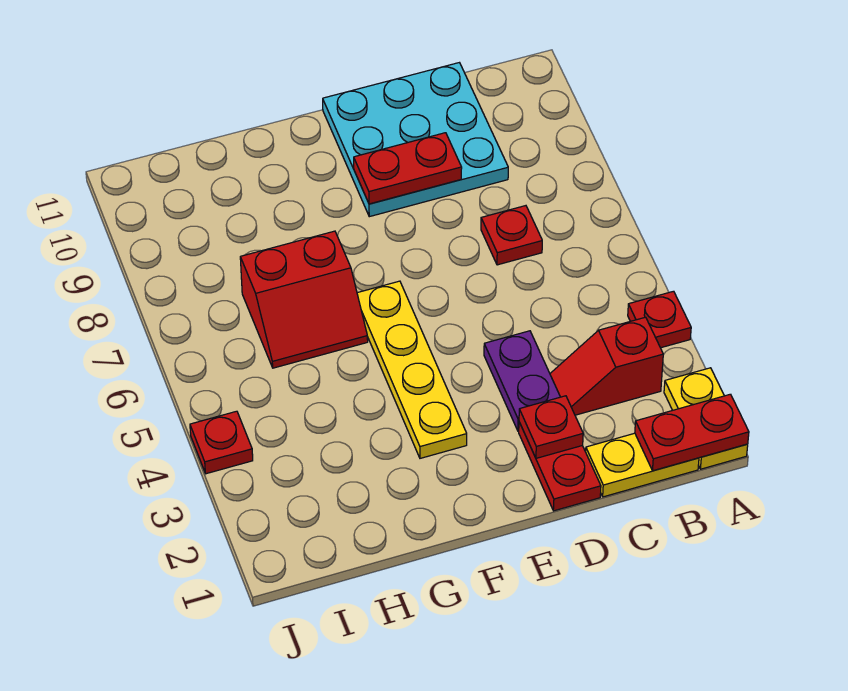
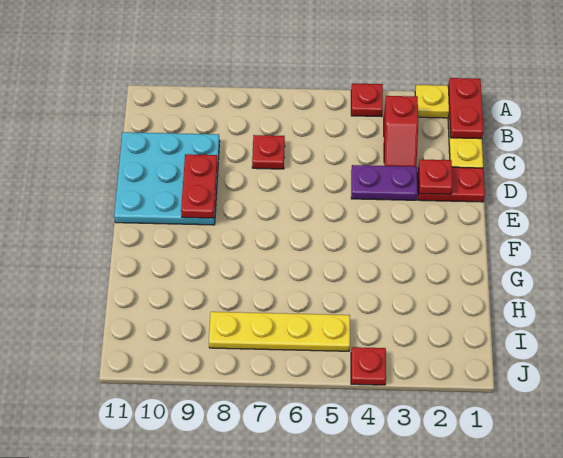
yellow plate F3:F6 level 1 -> yellow plate I5:I8 level 1
red slope G6:H7 level 1 top 7 -> none

